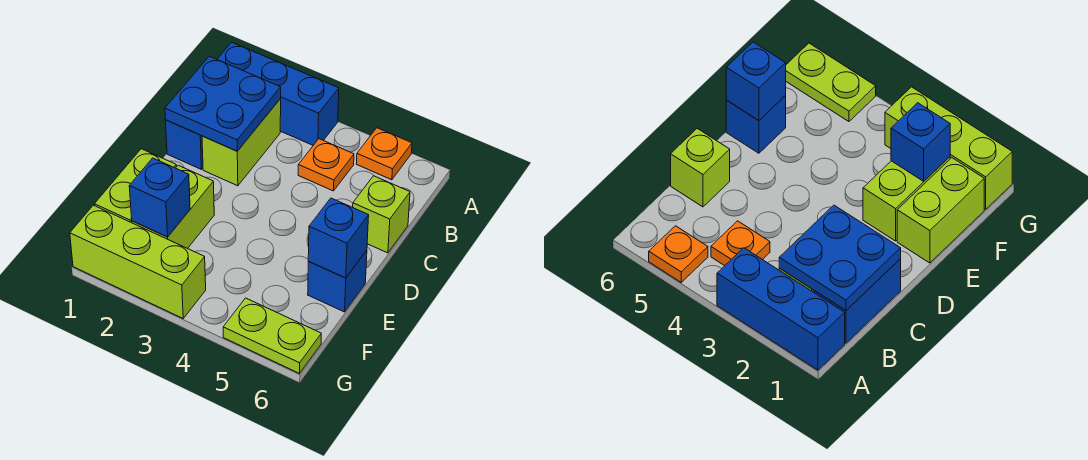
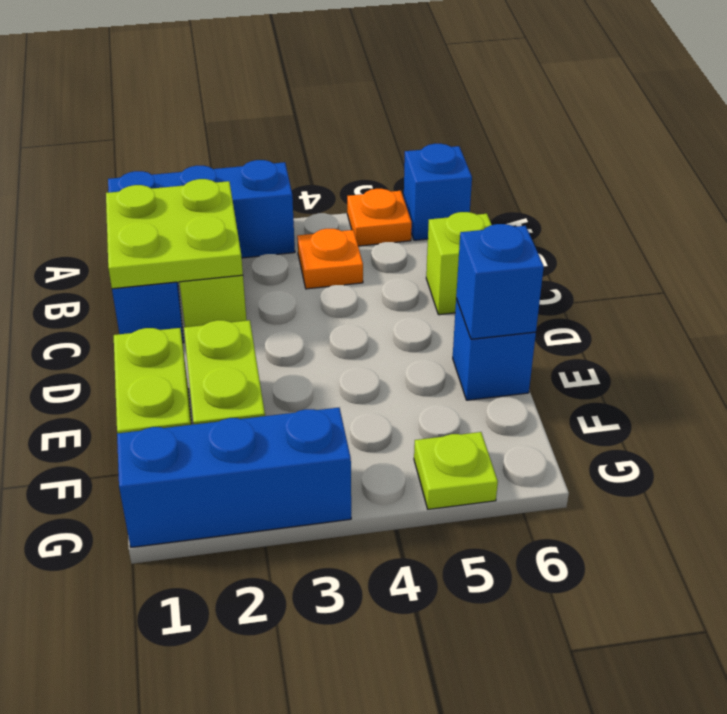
blue plate B1:C2 level 2 -> lime plate B1:C2 level 2
blue brick F2 level 2 -> blue brick A6 level 1
lime brick G1:G3 level 1 -> blue brick G1:G3 level 1
lime plate G5:G6 level 1 -> lime plate G5 level 1

